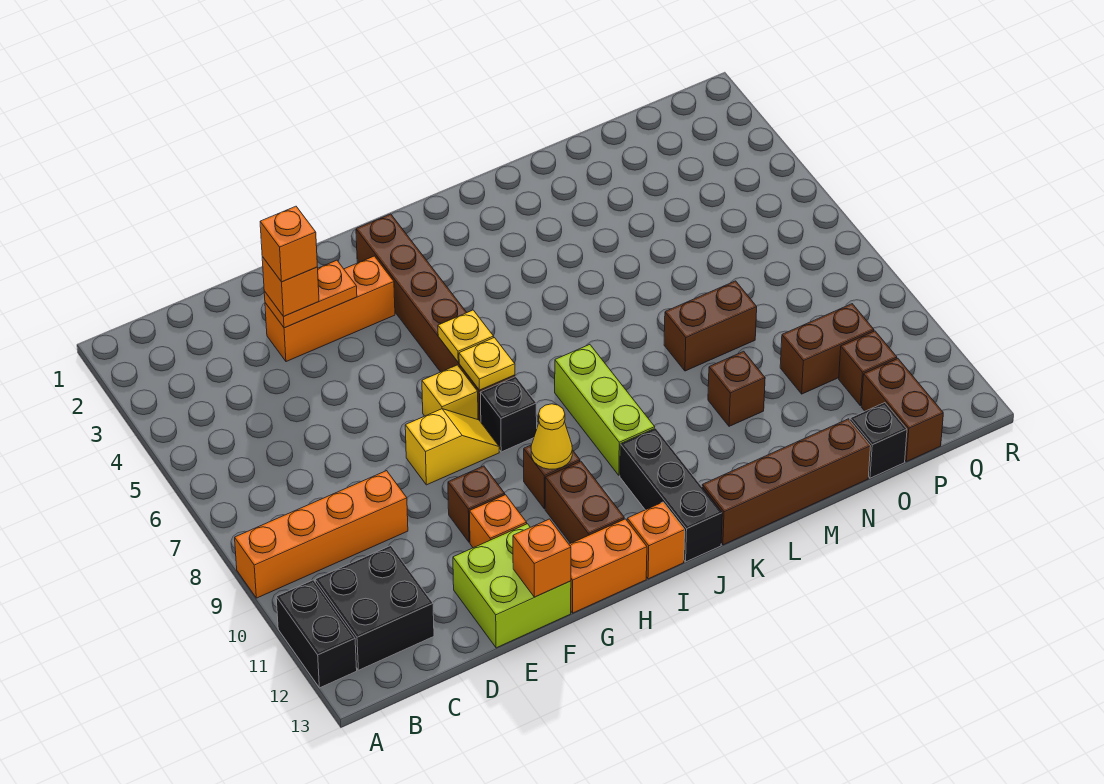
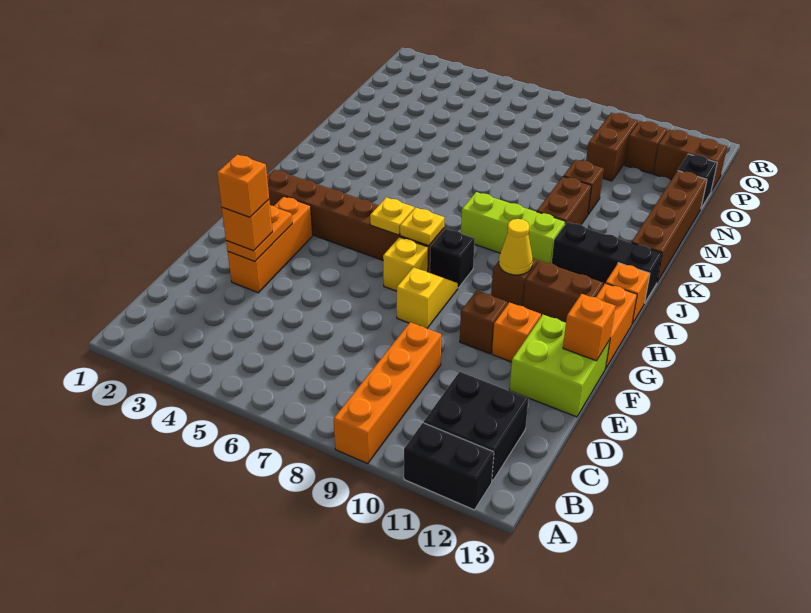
brown brick M8:N8 level 1 -> brown brick K10:L10 level 1

